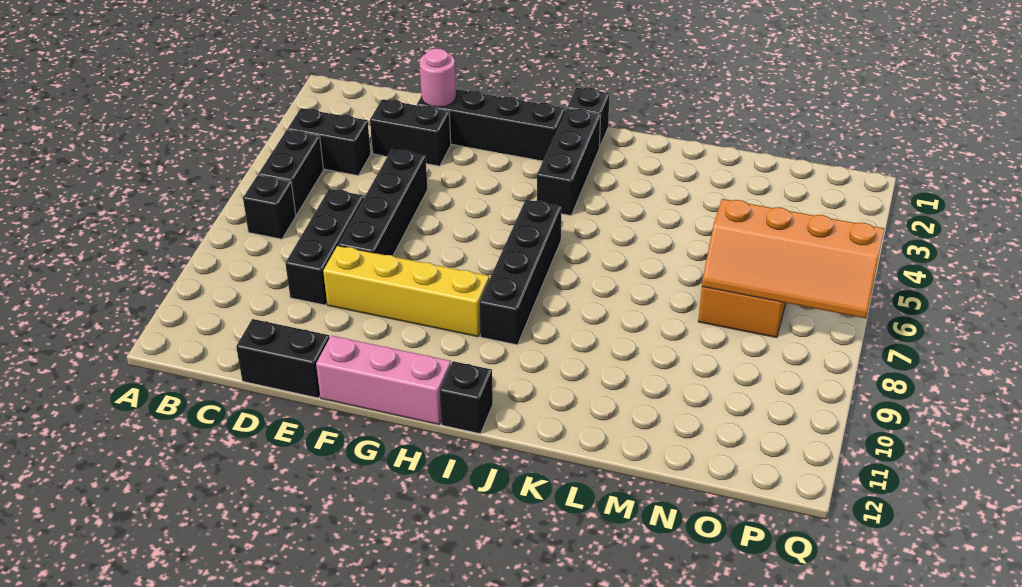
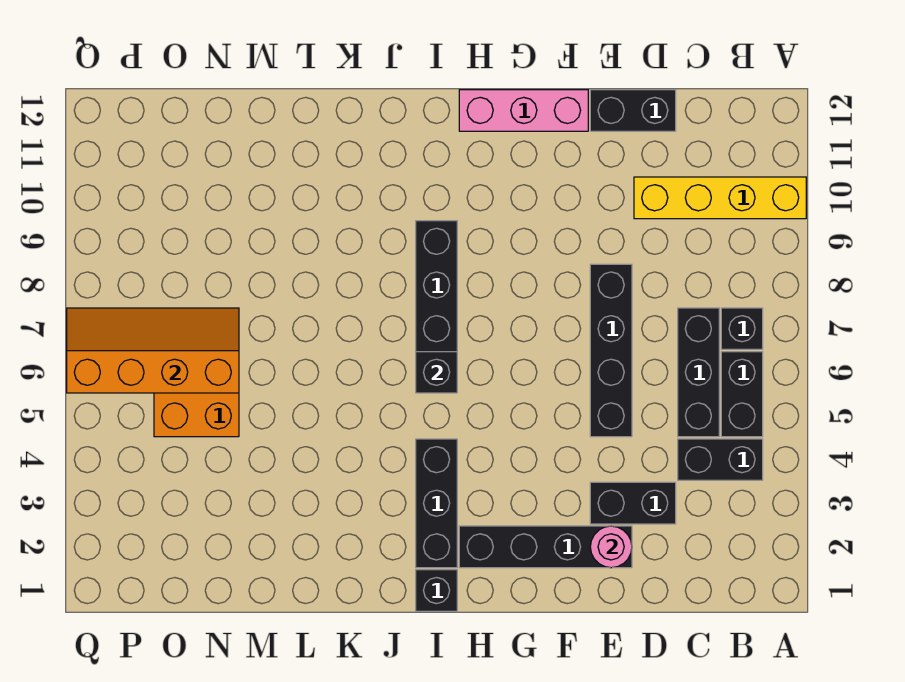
black brick D7:D9 level 1 -> black brick C5:C7 level 1
yellow brick E9:H9 level 1 -> yellow brick A10:D10 level 1
black brick I12 level 1 -> black brick I6 level 2

